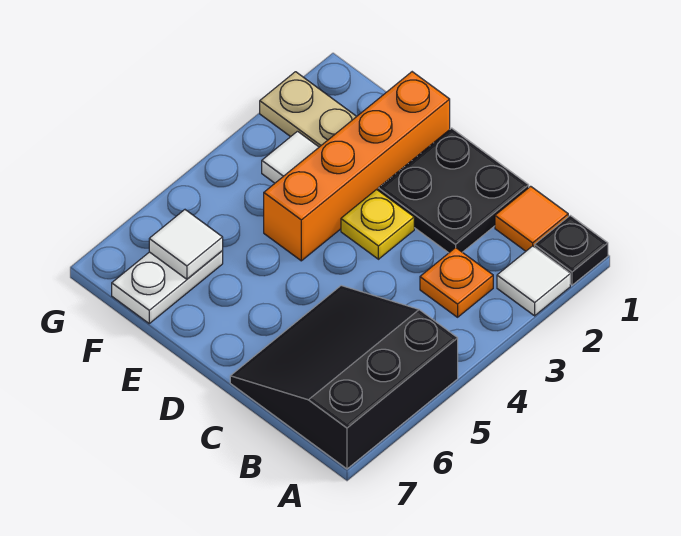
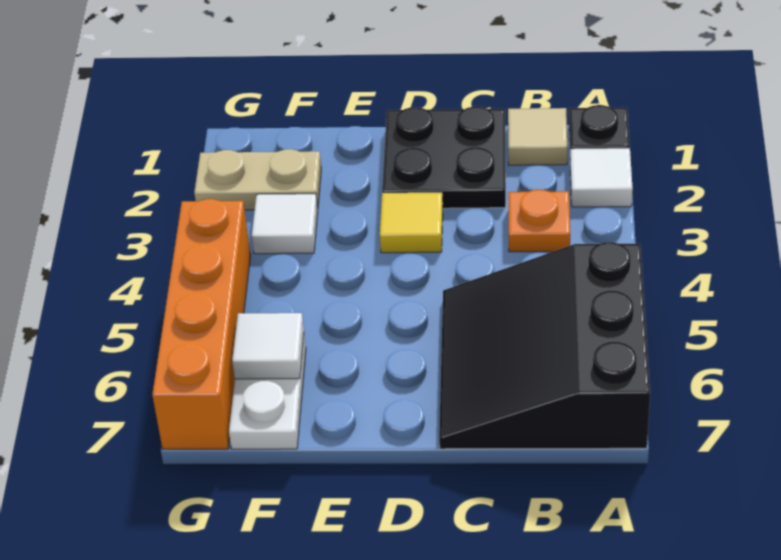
orange tile B1 level 1 -> tan tile B1 level 1
yellow plate D3 level 1 -> yellow tile D3 level 1
orange brick E1:E4 level 1 -> orange brick G4:G7 level 1

